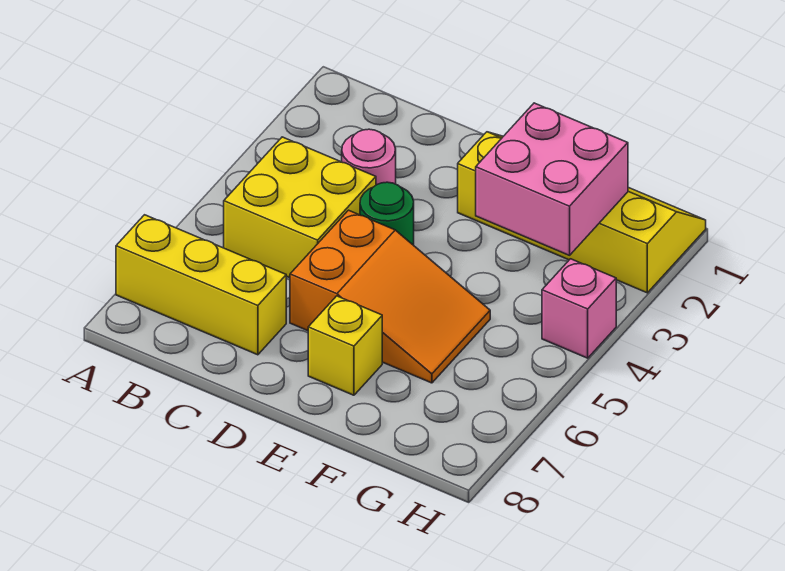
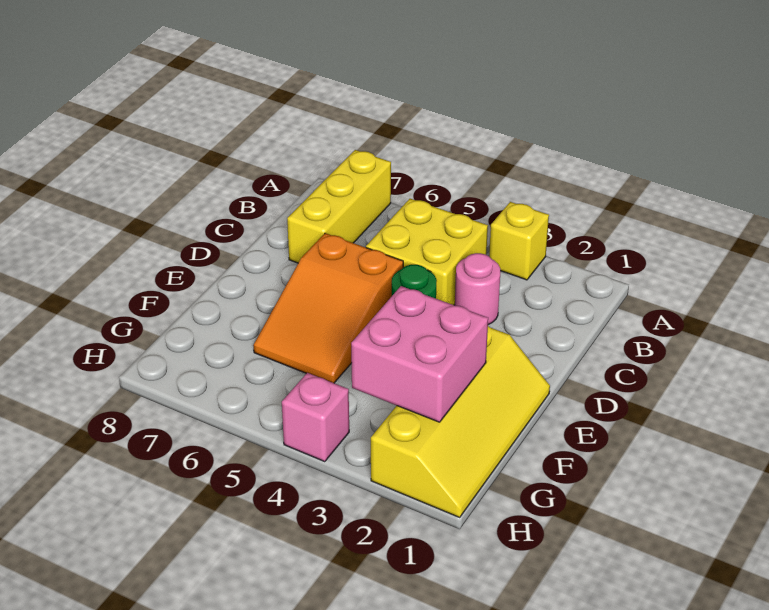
yellow brick E7 level 1 -> yellow brick A3 level 1

